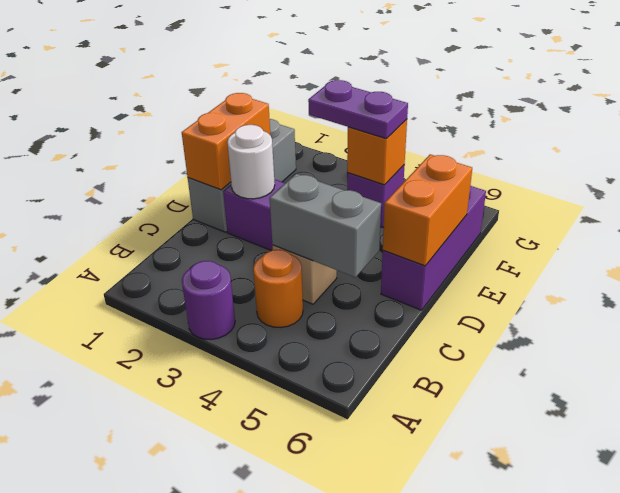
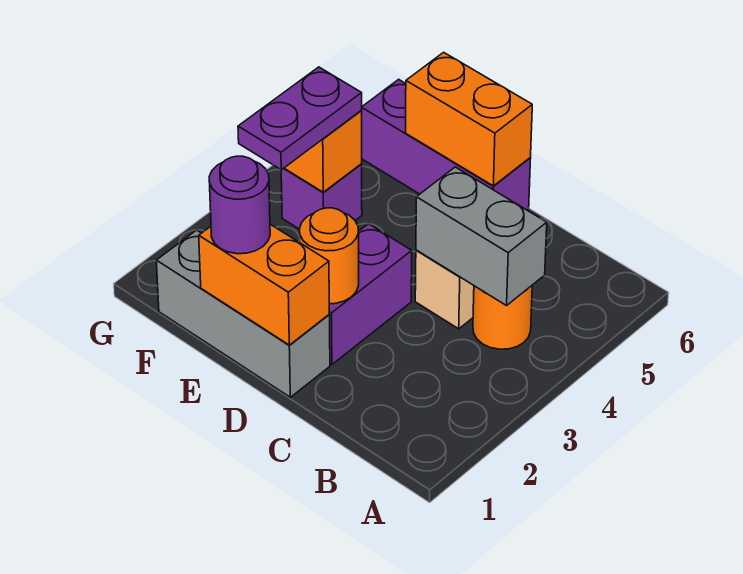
purple round brick A3 level 1 -> purple round brick E1 level 3
grey brick C4:C5 level 2 -> grey brick B4:C4 level 2
white round brick D2 level 2 -> orange round brick D2 level 2

